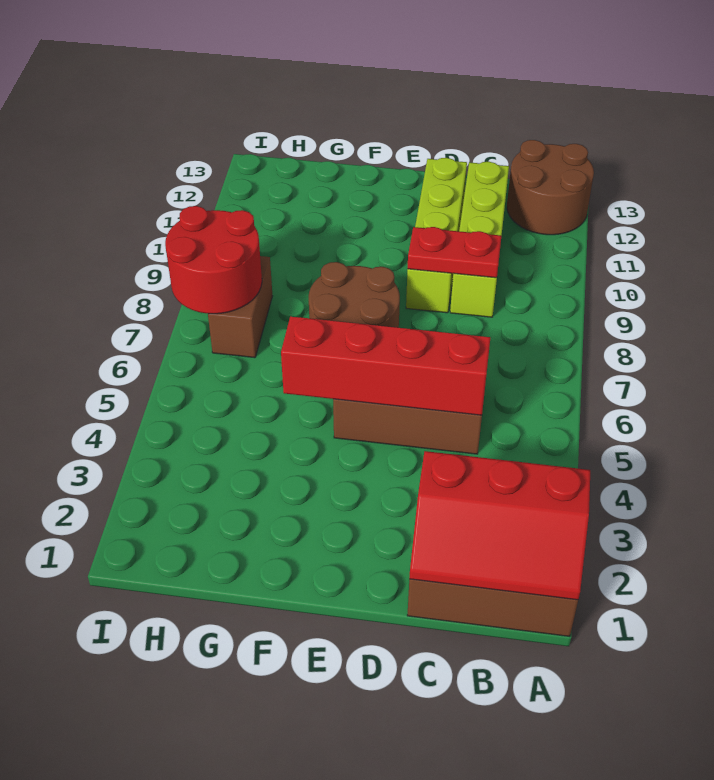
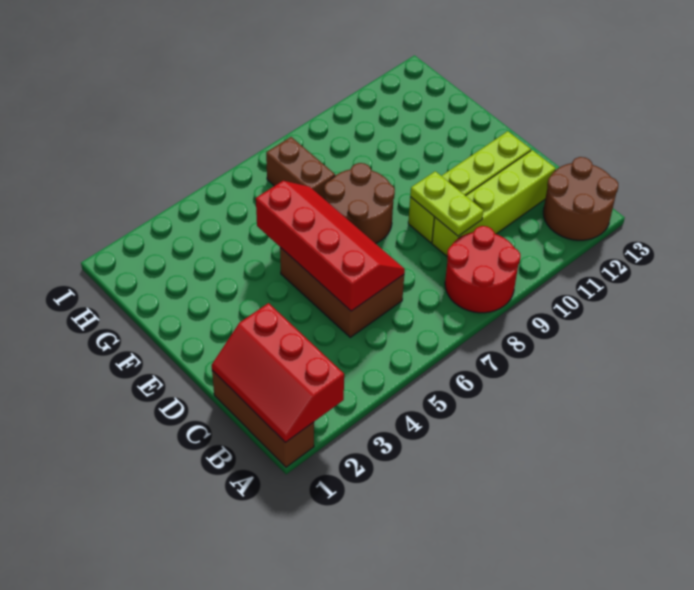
red plate C9:D9 level 2 -> lime plate C9:D9 level 2
brown brick H7:H8 level 1 -> brown brick G7:H7 level 1
red round brick H7:I8 level 2 -> red round brick A8:B9 level 1

